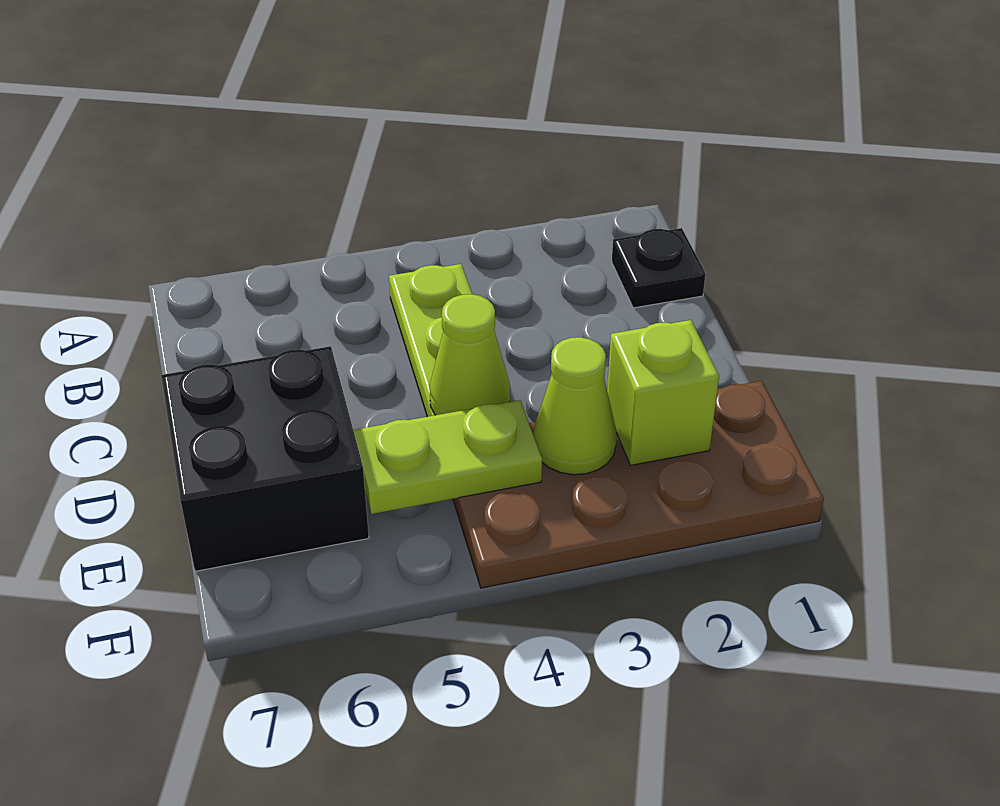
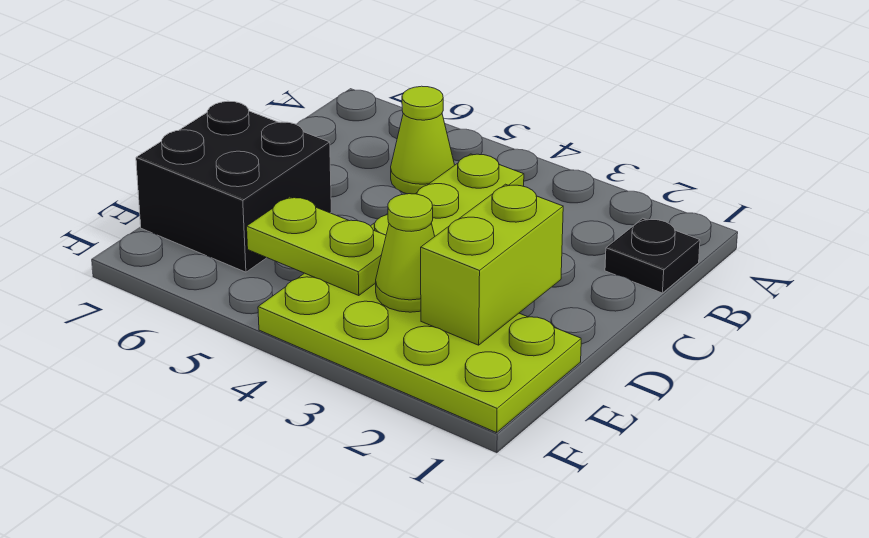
lime cone D4 level 2 -> lime cone B5 level 1
brown plate E1:F4 level 1 -> lime plate E1:F4 level 1
lime brick E2 level 2 -> lime brick D2:E2 level 2

